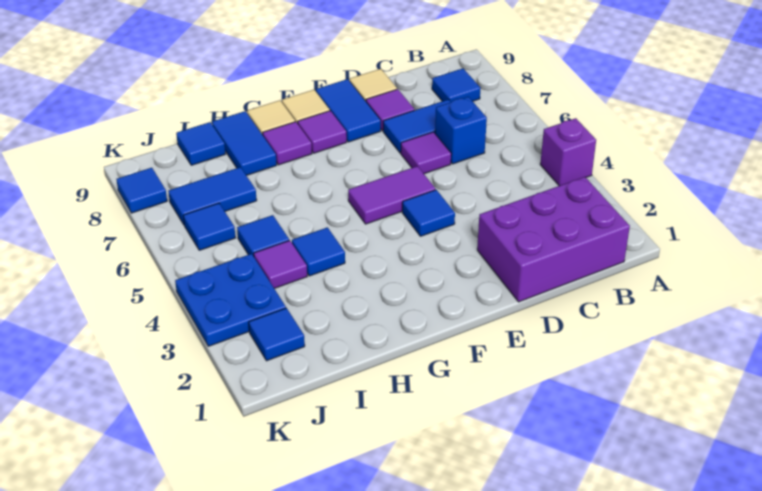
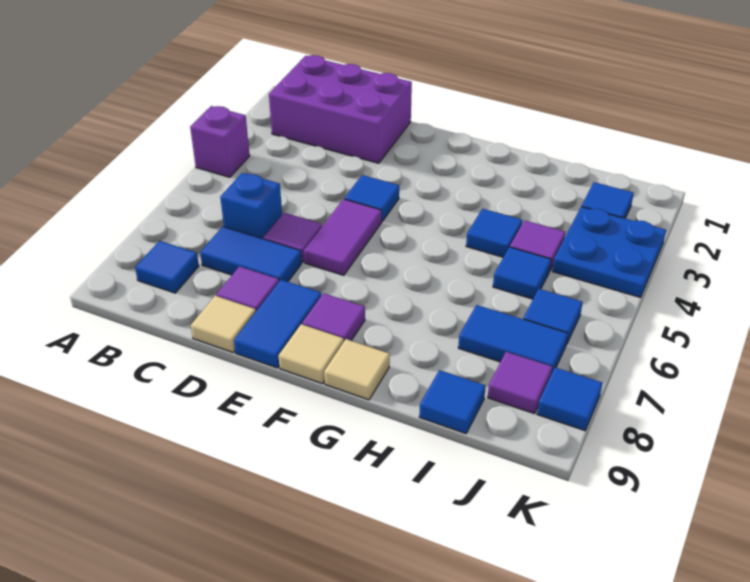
purple tile E5:F5 level 1 -> purple tile E5:E6 level 1
purple tile G8 level 1 -> purple tile J8 level 1
blue tile H8:H9 level 1 -> none

